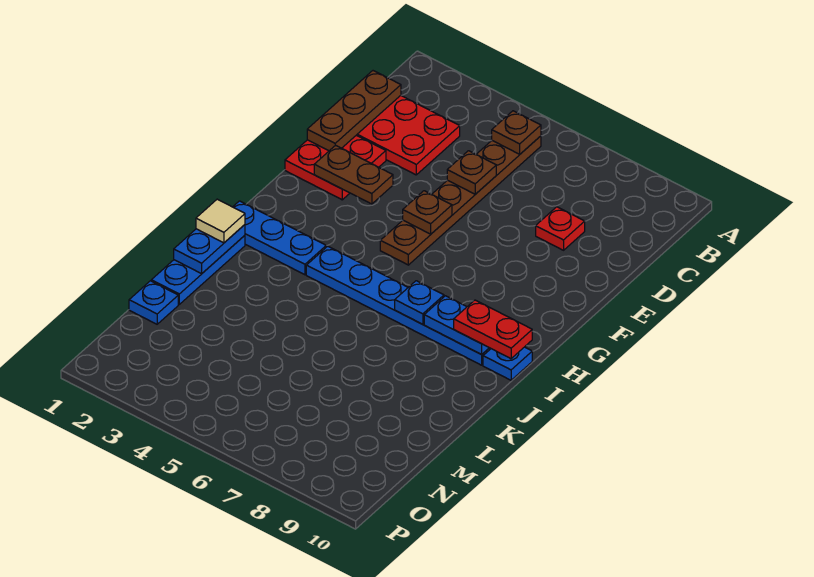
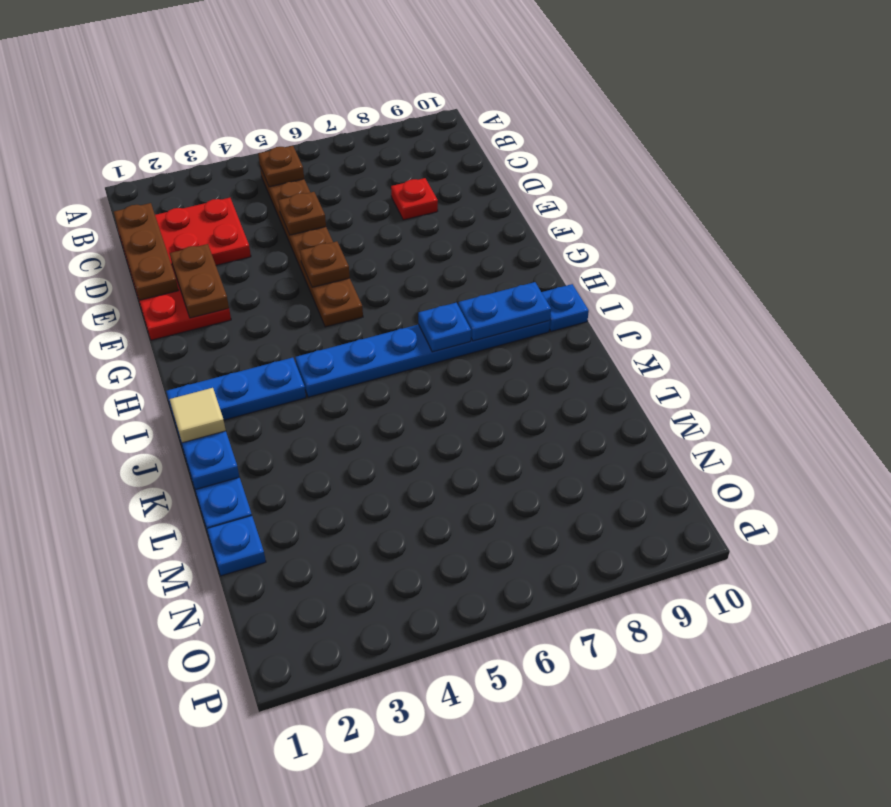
brown plate F2:F3 level 2 -> brown plate E2:F2 level 2
red plate I9:I10 level 3 -> none

